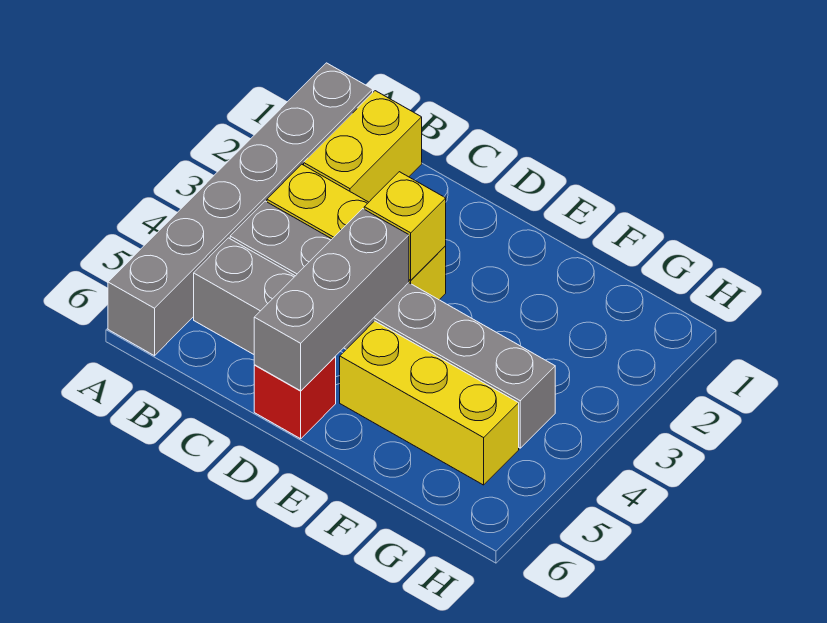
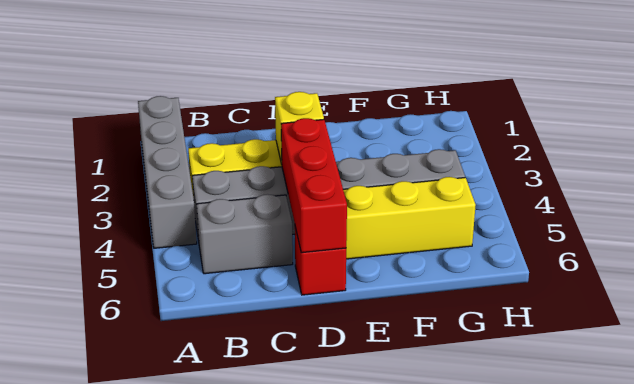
grey brick A1:A6 level 1 -> grey brick A1:A4 level 1
yellow brick B1:B2 level 1 -> none
grey brick D4:D6 level 2 -> red brick D4:D6 level 2

